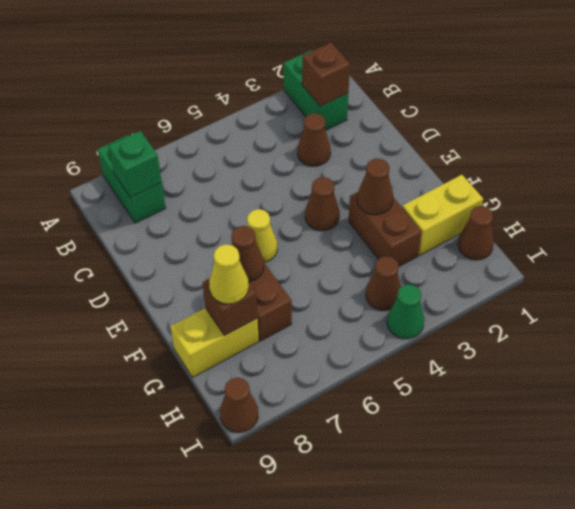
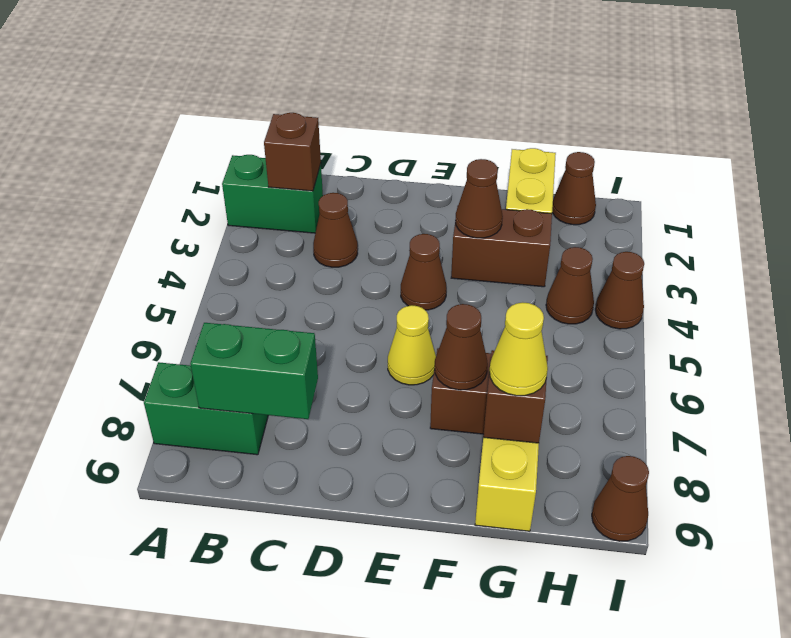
green brick B8 level 2 -> green brick B8:C8 level 2
green cone I4 level 1 -> brown cone I4 level 1

